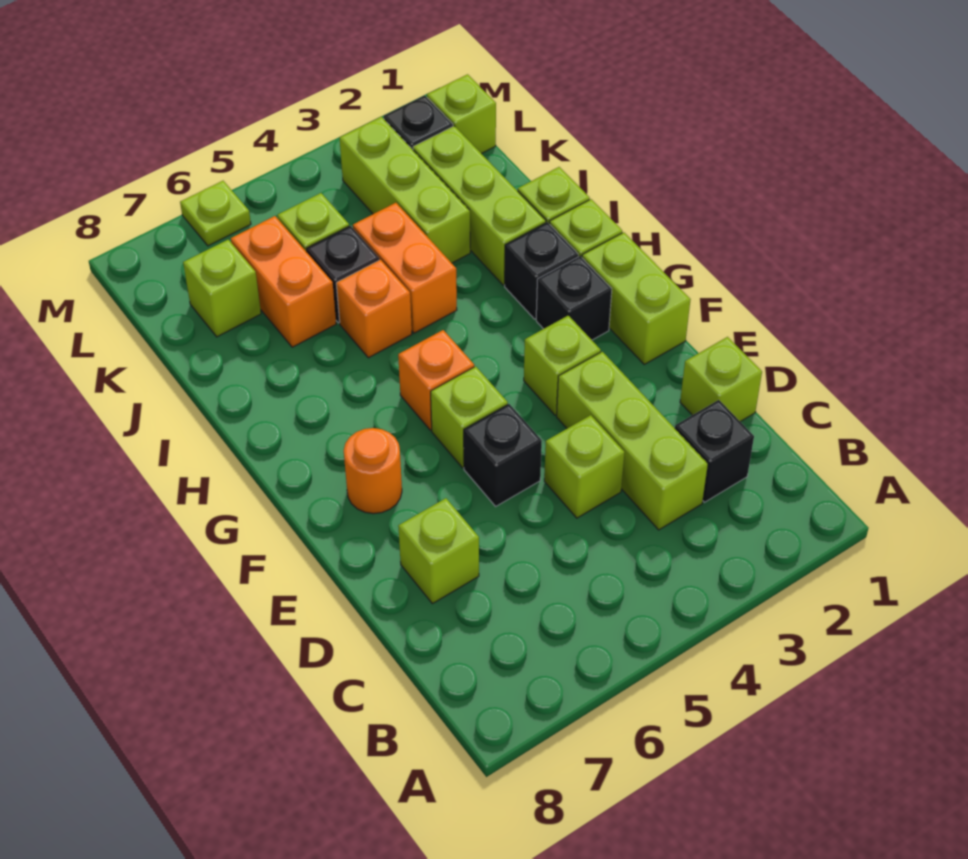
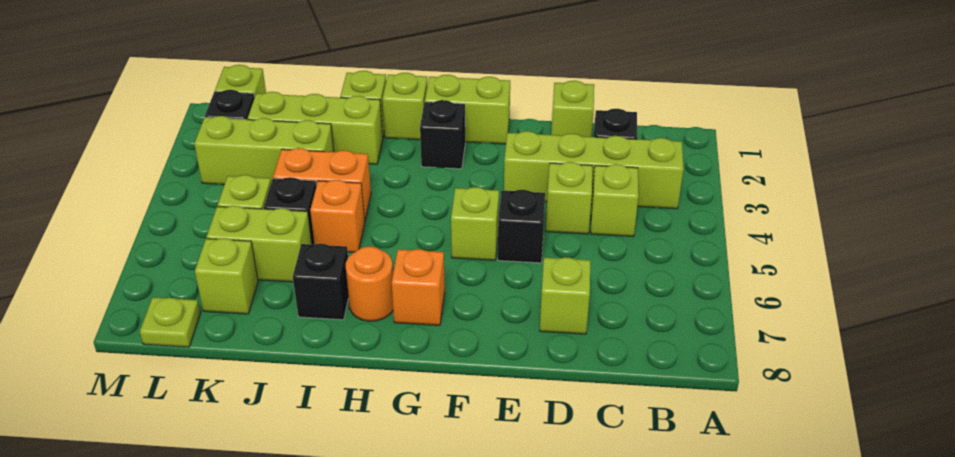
lime brick C3:E3 level 1 -> lime brick B3:E3 level 1
lime brick F3 level 1 -> lime brick C4 level 1
orange round brick F7 level 1 -> orange round brick H7 level 1
orange brick G5 level 1 -> orange brick G7 level 1
black brick H2 level 1 -> black brick I7 level 1
orange brick J6:K6 level 1 -> lime brick J6:K6 level 1
lime plate M6 level 1 -> lime plate L8 level 1

